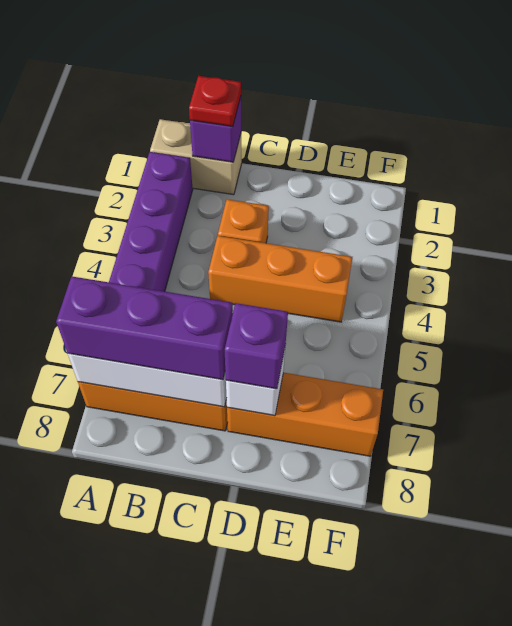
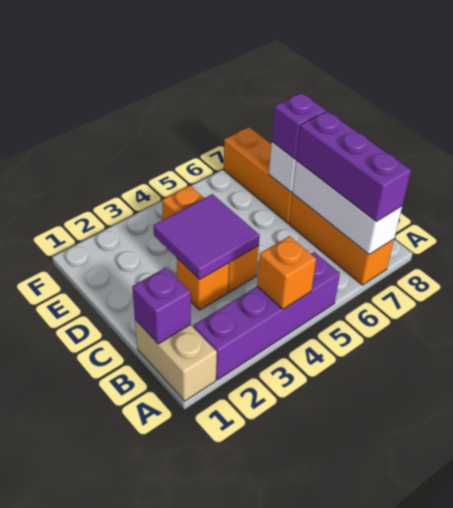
none -> orange brick A4 level 2
red plate B1 level 3 -> none
none -> purple tile C3:D4 level 2

